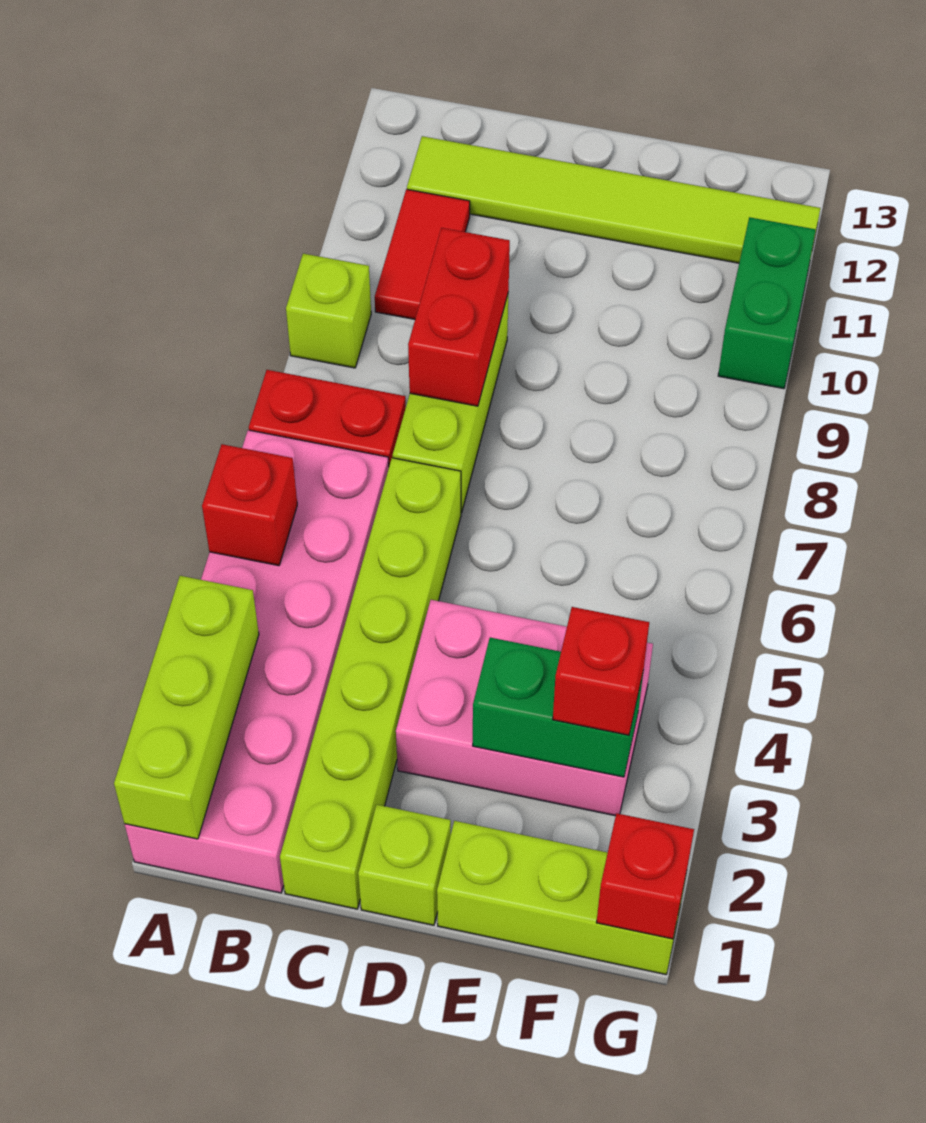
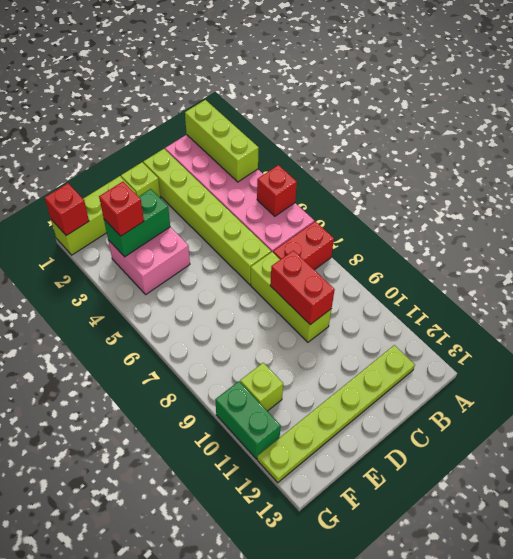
lime brick A9 level 1 -> lime brick F10 level 1
red tile B10:B11 level 1 -> none
lime tile B12:G12 level 1 -> lime plate B12:G12 level 1
pink brick D3:F4 level 1 -> pink brick E3:F4 level 1

